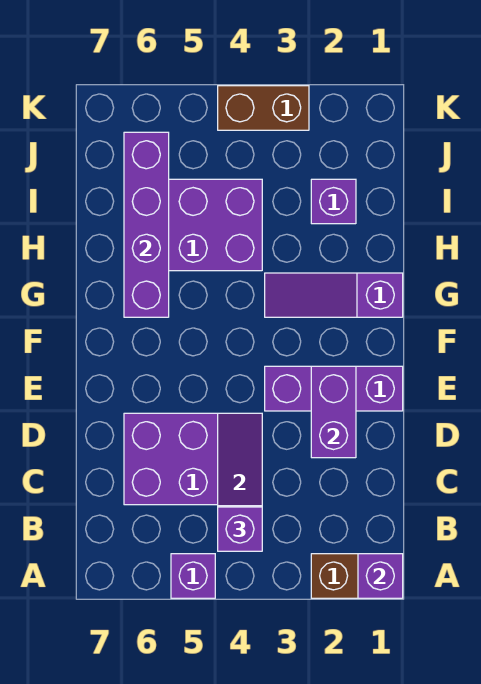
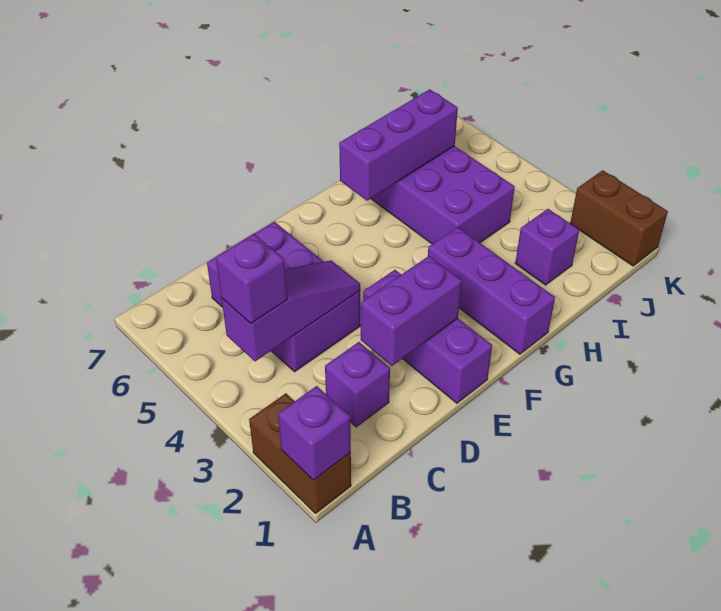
purple brick A5 level 1 -> purple brick C2 level 1
purple slope G1:G3 level 1 top 1 -> purple brick G1:G3 level 1
purple brick G6:J6 level 2 -> purple brick G6:I6 level 2
brown brick K3:K4 level 1 -> brown brick K1:K2 level 1

